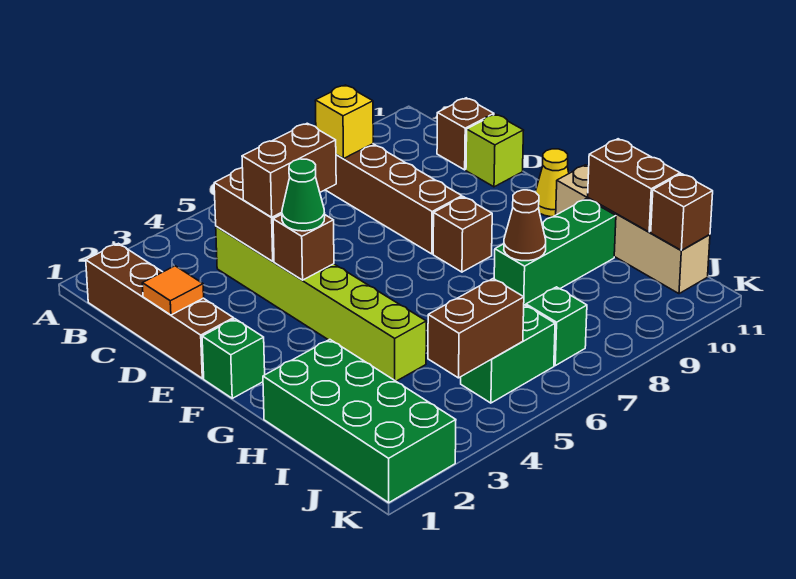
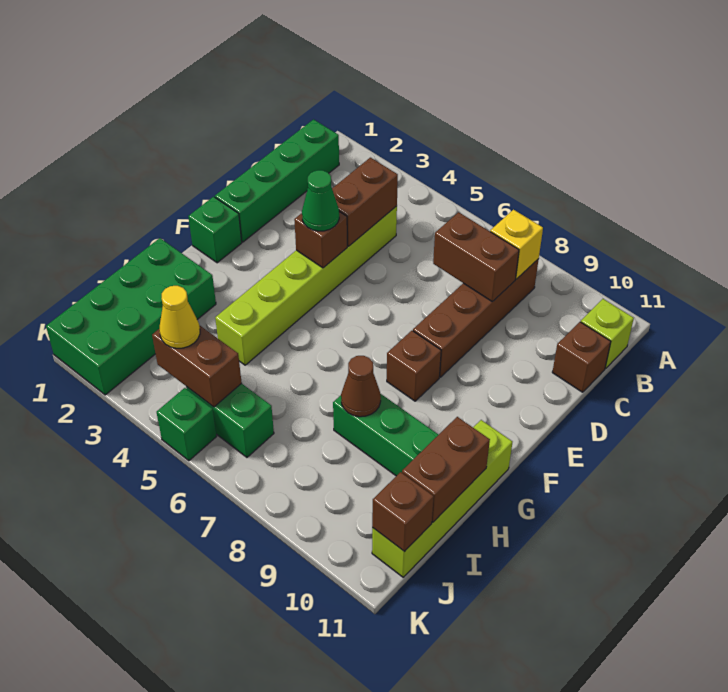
brown brick B1:E1 level 1 -> green brick B1:E1 level 1
orange tile D1 level 2 -> none
brown brick D4:D5 level 3 -> brown brick C7:C8 level 2
lime brick D11 level 1 -> lime brick B11 level 1
yellow cone F11 level 1 -> yellow cone J4 level 3
tan brick G11:J11 level 1 -> lime brick G11:J11 level 1
green brick J7 level 1 -> green brick K5 level 1

